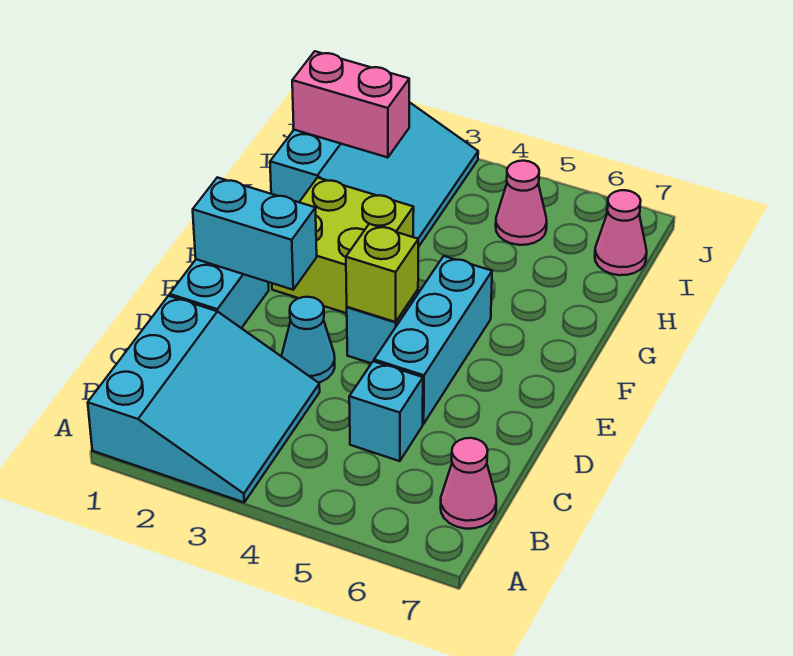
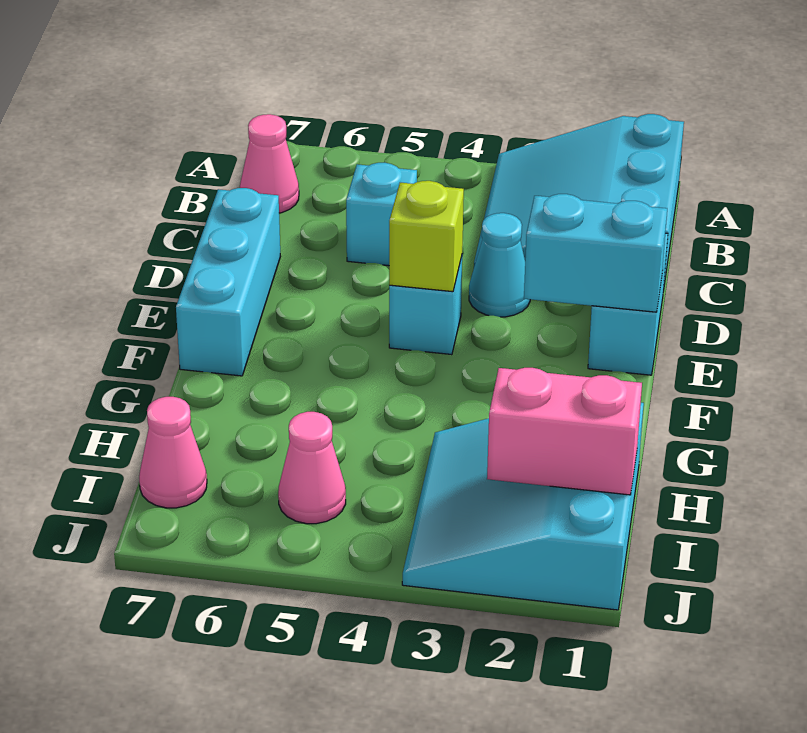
cyan brick D5:F5 level 1 -> cyan brick D7:F7 level 1
lime brick F2:G3 level 1 -> none

